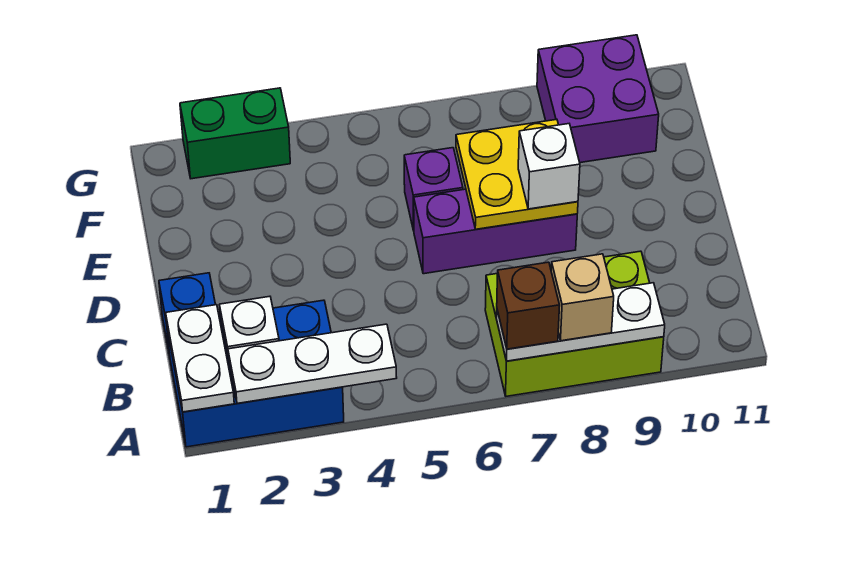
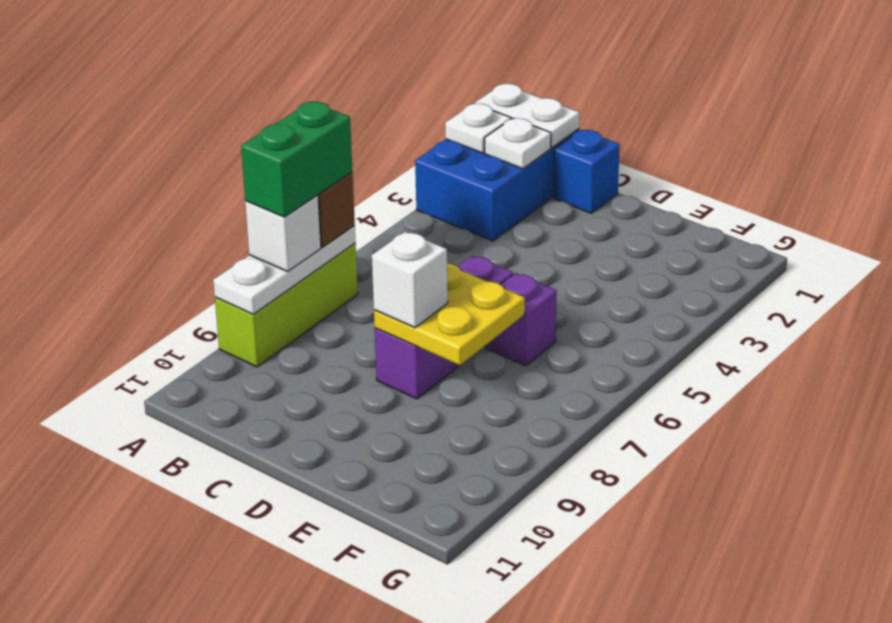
white plate A2:A4 level 2 -> white plate A2 level 2
lime brick A7:B9 level 1 -> lime brick A7:A9 level 1
tan brick A8 level 3 -> white brick A8 level 3
purple brick F9:G10 level 1 -> none
green brick G2:G3 level 1 -> green brick A7:A8 level 4

